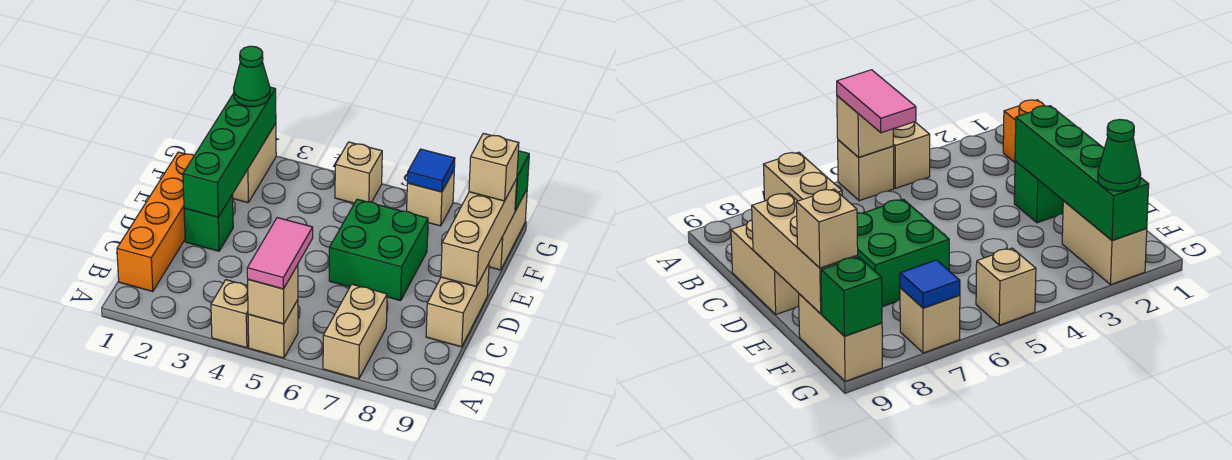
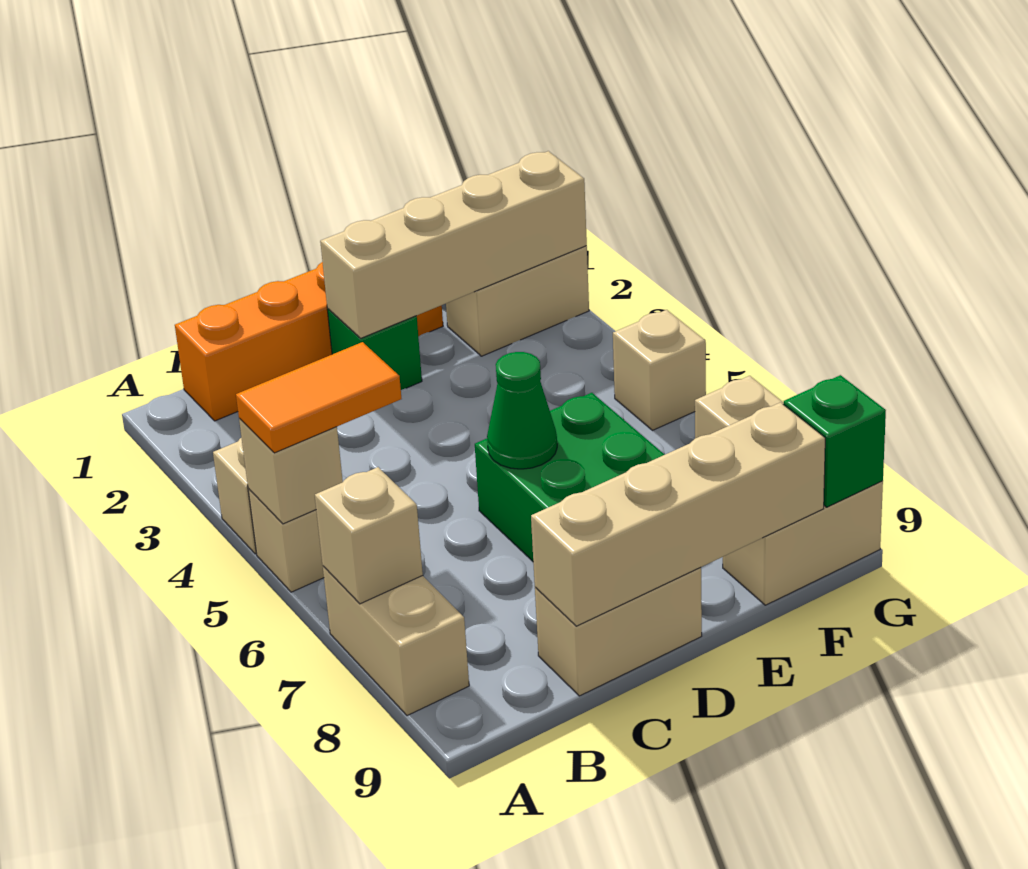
pink tile A5:B5 level 3 -> orange tile A5:B5 level 3
tan brick A7:B7 level 1 -> tan brick A7:A8 level 1
green brick D2:G2 level 2 -> tan brick D2:G2 level 2
tan brick D9:F9 level 2 -> tan brick C9:F9 level 2
tan brick F9 level 3 -> tan brick A7 level 2
green cone G2 level 3 -> green cone D6 level 2
blue tile G7 level 2 -> none

